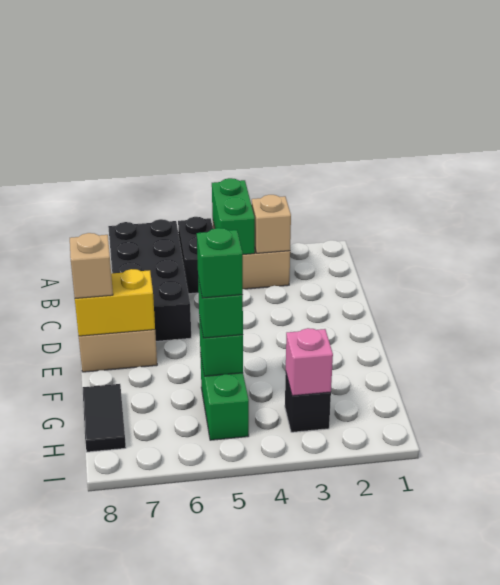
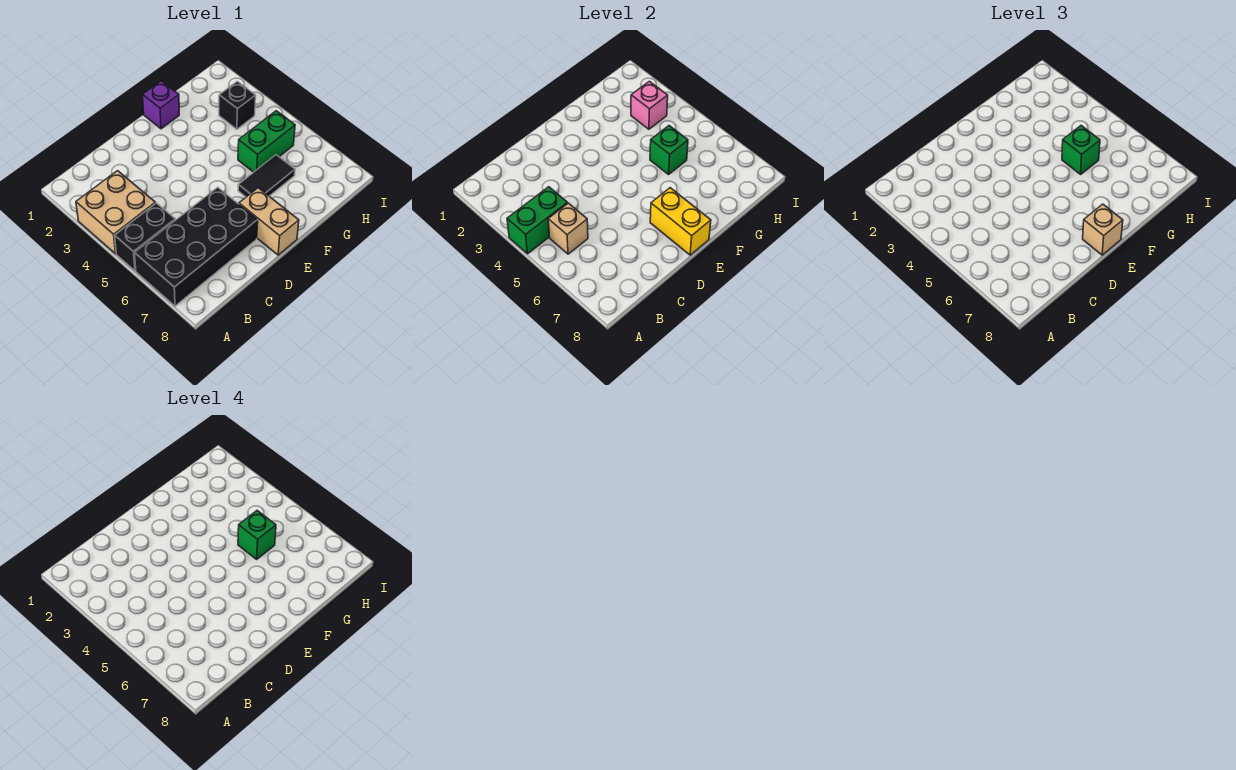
tan brick B3 level 2 -> tan brick B5 level 2
none -> purple brick F1 level 1
black tile G8:H8 level 1 -> black tile F6:G6 level 1

